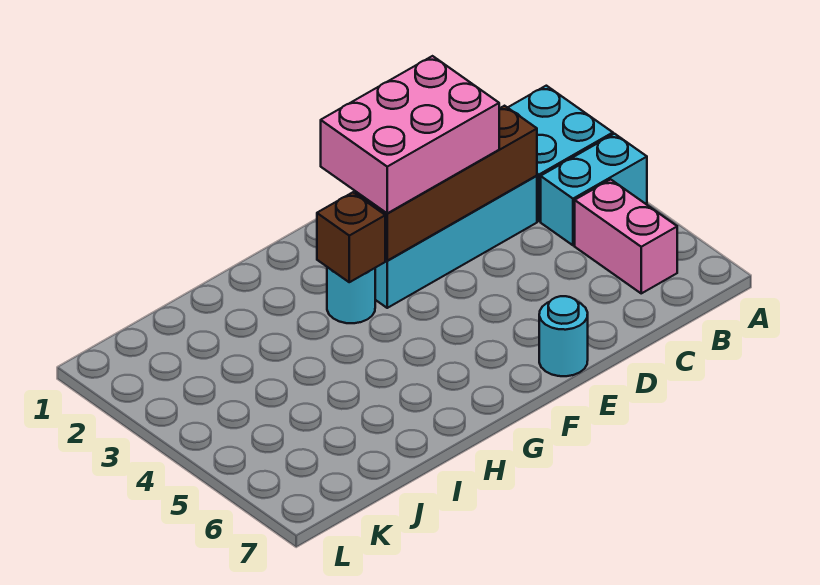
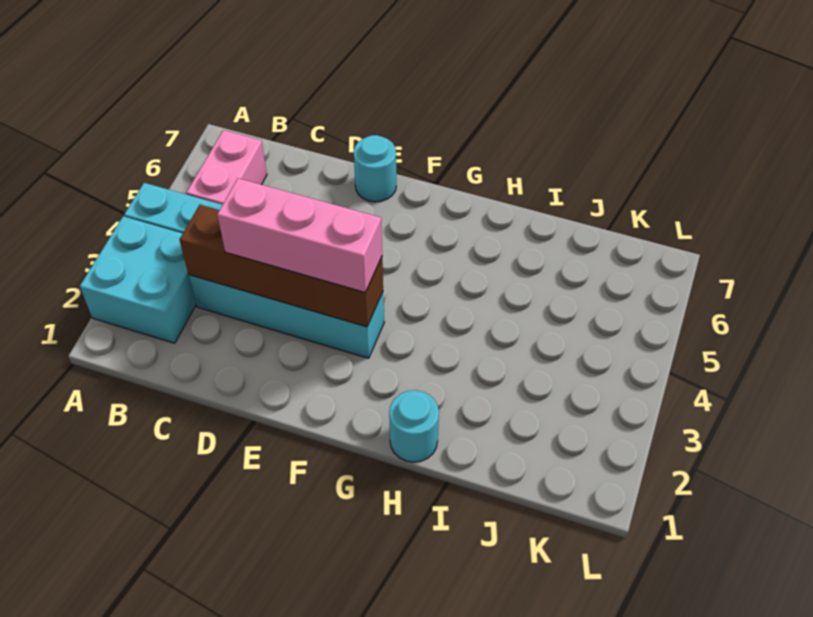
pink brick D2:F3 level 3 -> pink brick D3:F3 level 3
cyan round brick G3 level 1 -> cyan round brick H1 level 1
brown brick G3 level 2 -> none

